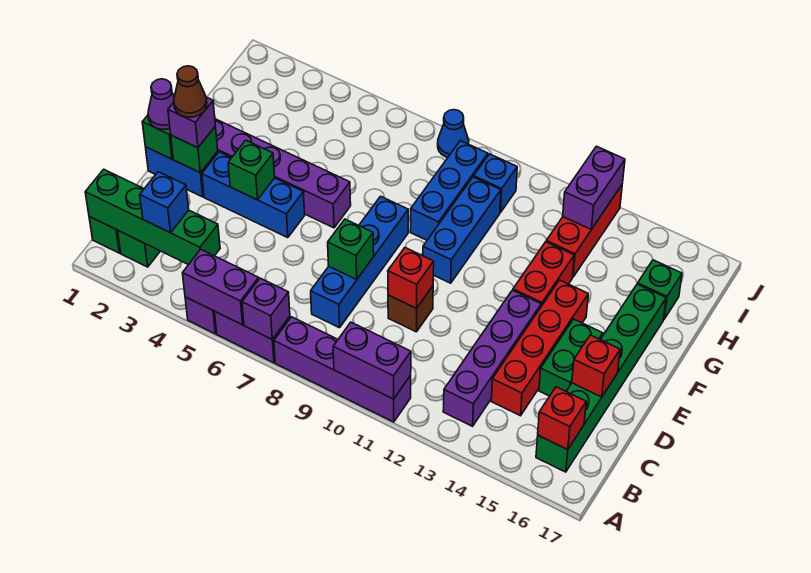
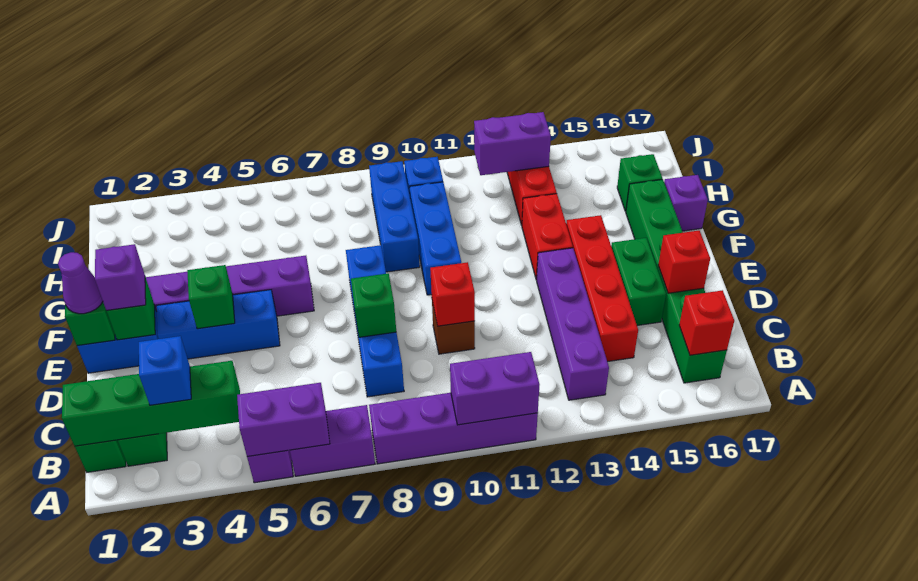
purple brick A7 level 2 -> purple brick G17 level 1
brown cone E2 level 4 -> none
purple brick I13:J13 level 2 -> purple brick I12:I13 level 2
blue cone J8 level 1 -> none

